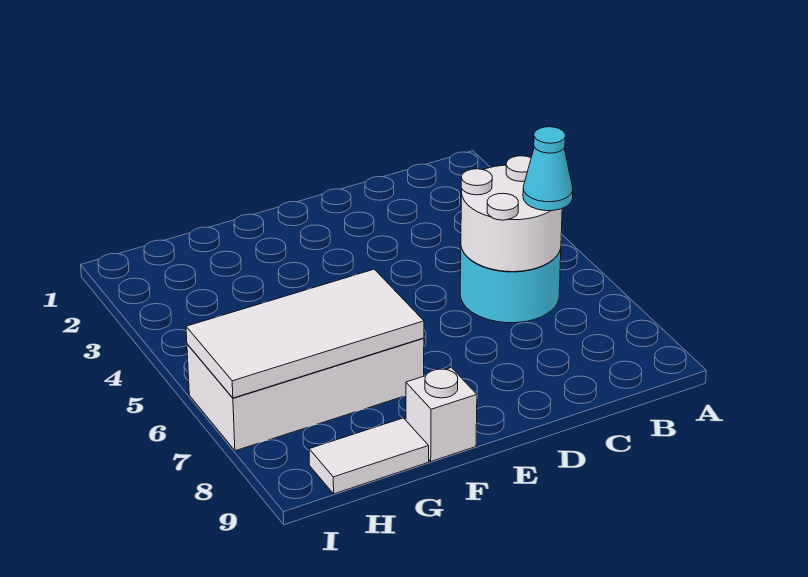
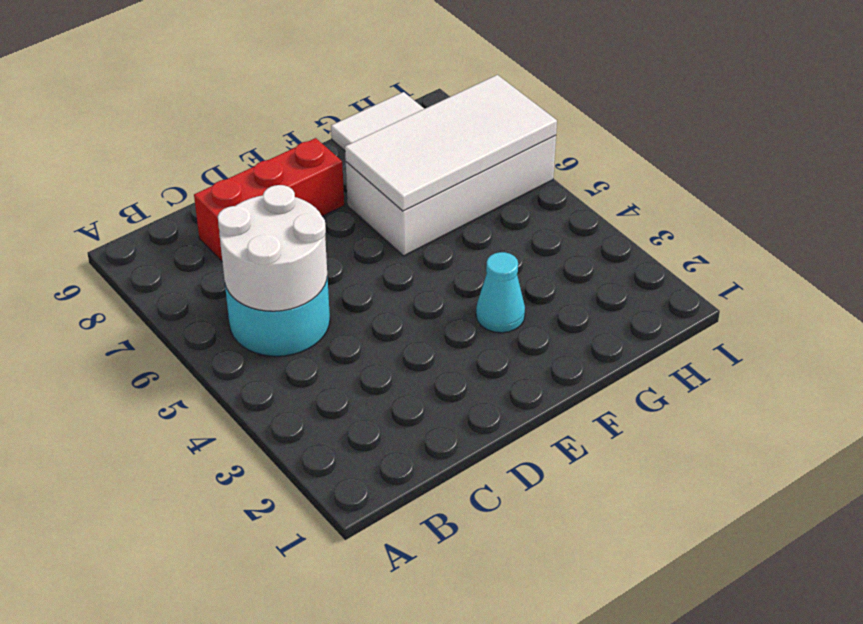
cyan cone B6 level 3 -> cyan cone F3 level 1
none -> red brick C8:E8 level 1
white brick F9 level 1 -> none

